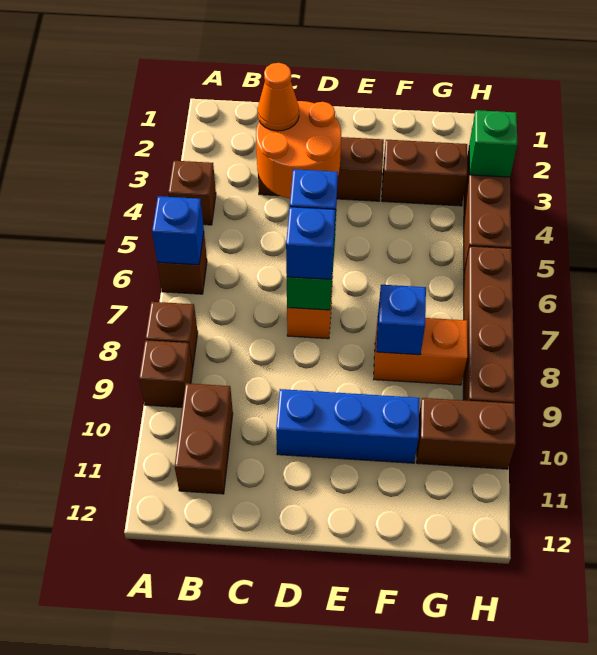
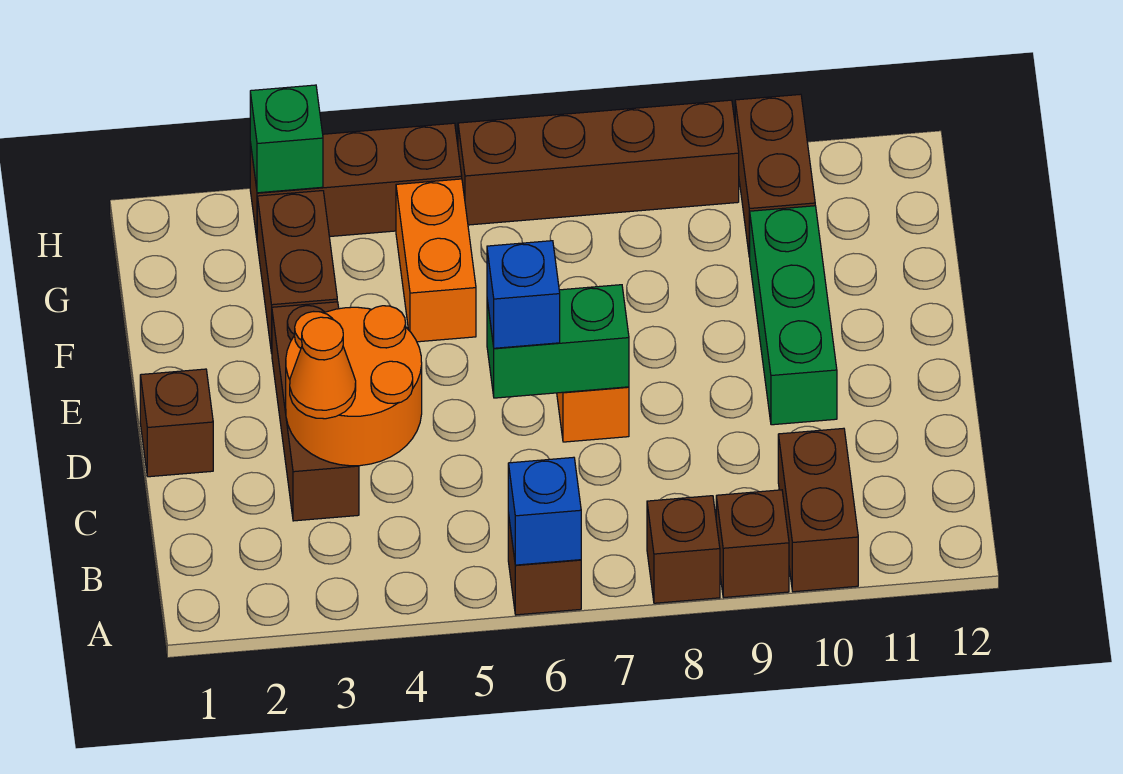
brown brick A4 level 1 -> brown brick D1 level 1
brown brick B10:B11 level 1 -> brown brick A10:B10 level 1
blue brick D7 level 3 -> none
blue brick D10:F10 level 1 -> green brick D10:F10 level 1
orange brick F8:G8 level 1 -> orange brick F5:G5 level 1
blue brick F8 level 2 -> none

